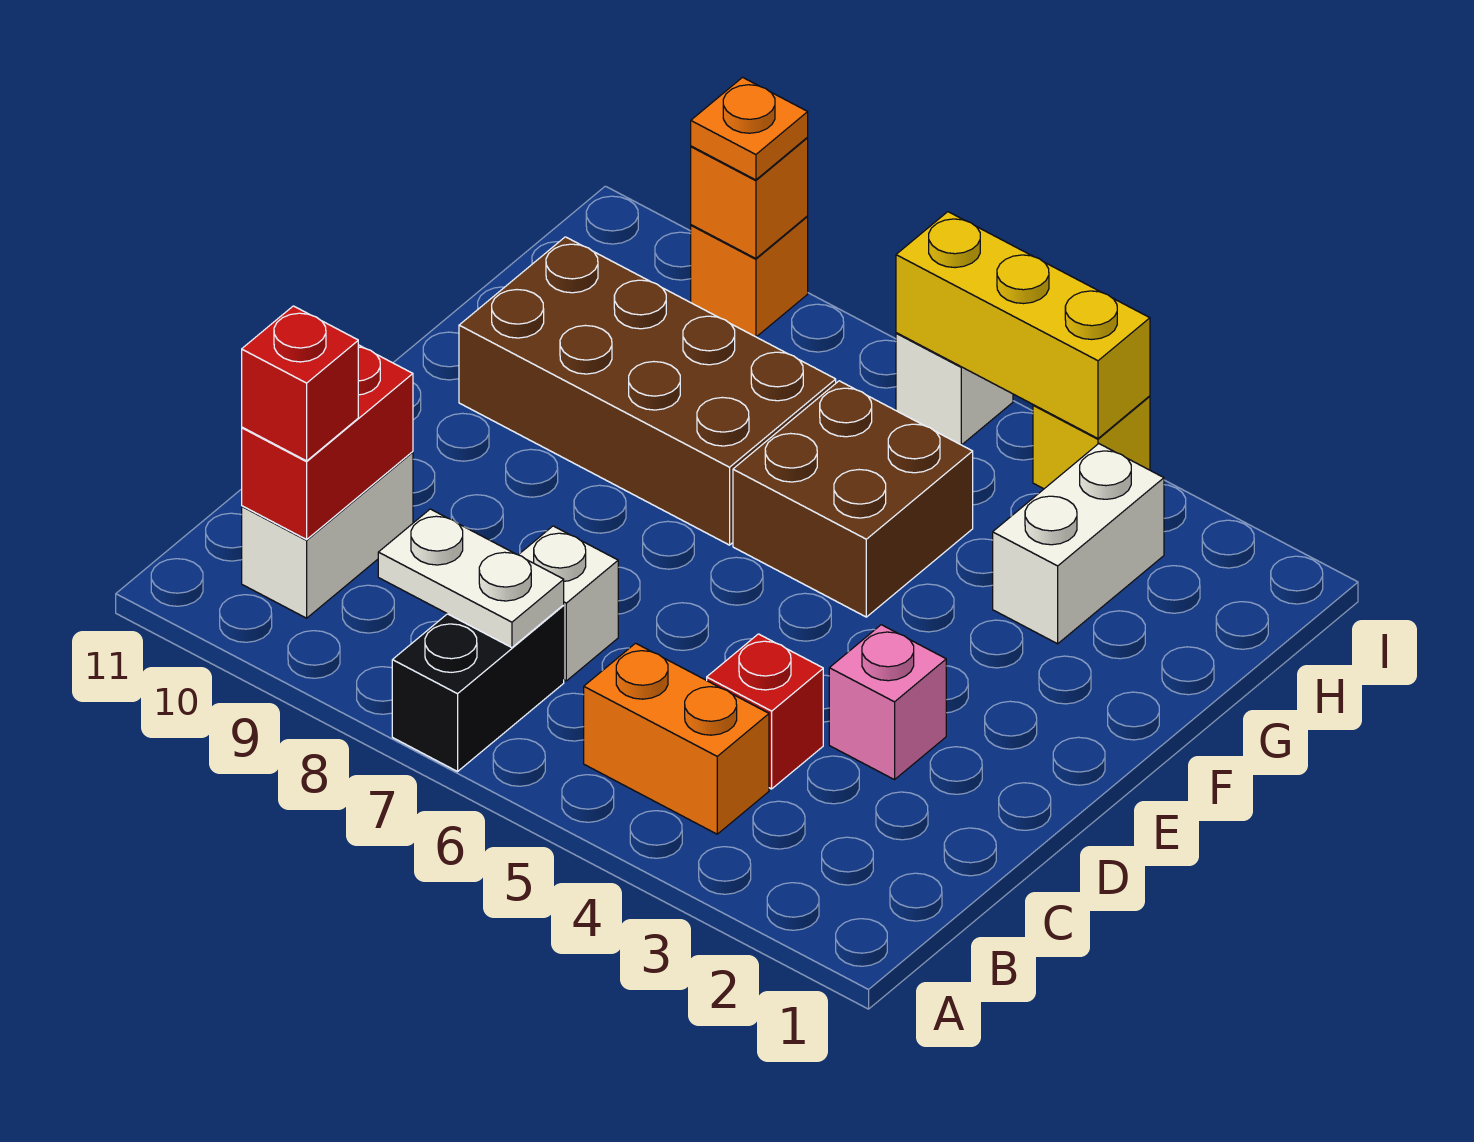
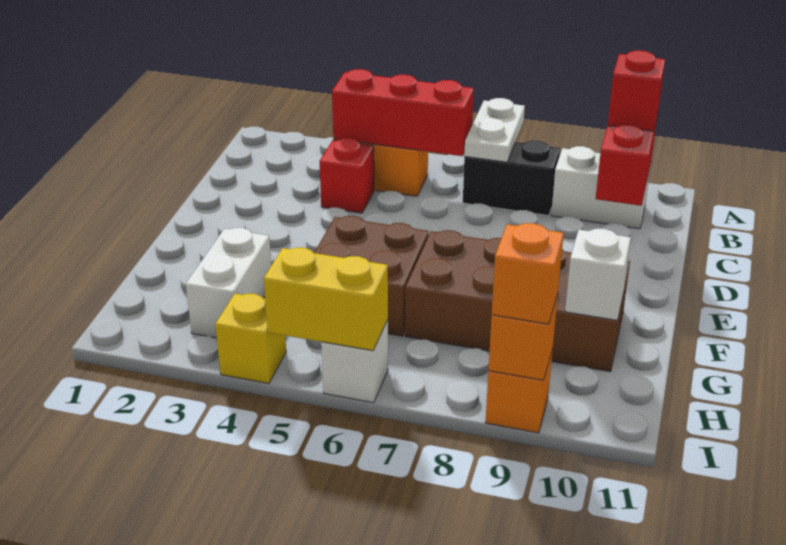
black brick A7:B7 level 1 -> black brick B7:B8 level 1
none -> red brick B4:B6 level 2
white plate B7:B8 level 2 -> white plate A7:B7 level 2
white brick B10:C10 level 1 -> white brick B9:B10 level 1
white brick C7 level 1 -> white brick G10 level 2
pink brick D3 level 1 -> none
yellow brick I4:I6 level 2 -> yellow brick I5:I6 level 2
orange plate I9 level 3 -> orange brick I9 level 3

